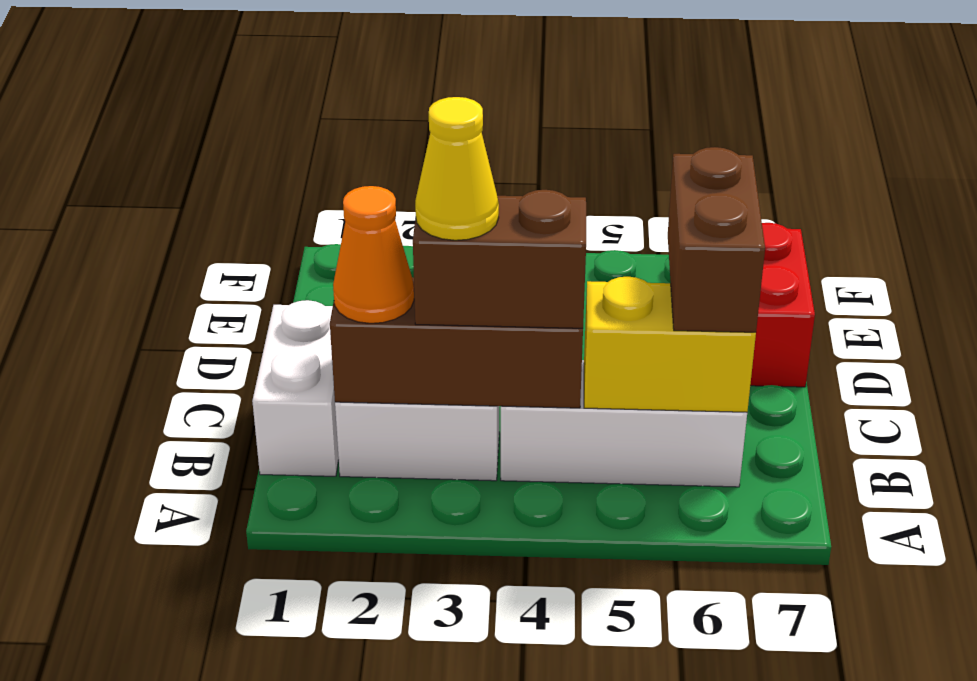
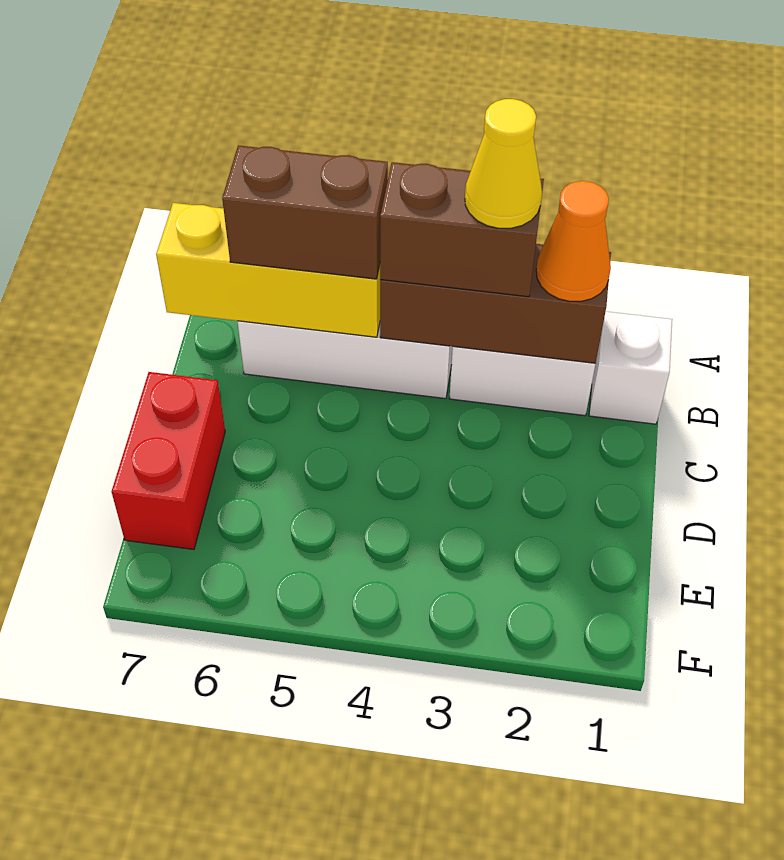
white brick B1:C1 level 1 -> white brick B1 level 1
yellow brick B5:B6 level 2 -> yellow brick B5:B7 level 2
brown brick B6:C6 level 3 -> brown brick B5:B6 level 3

